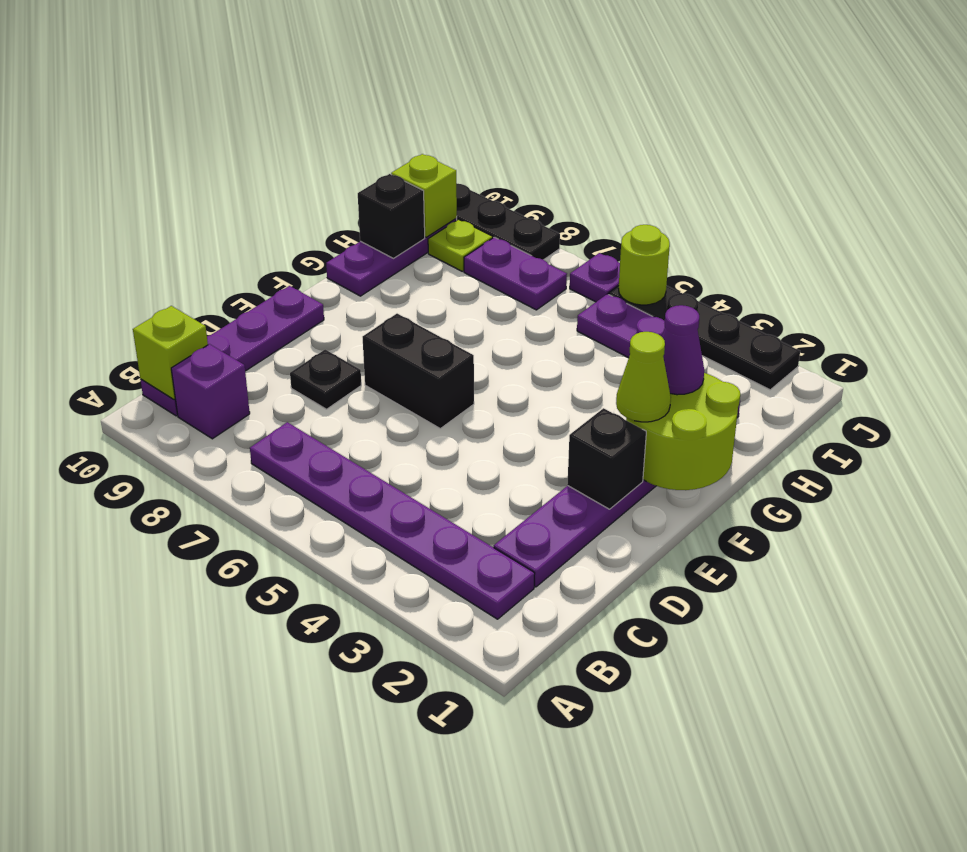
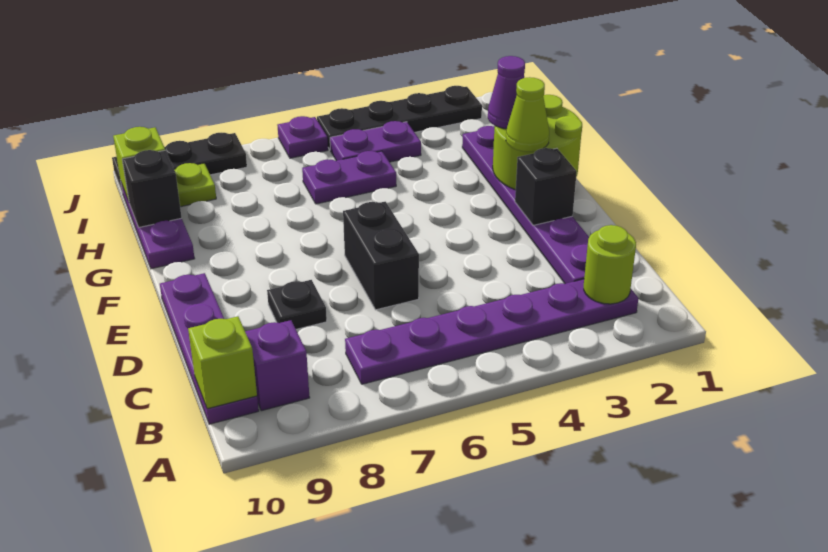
black brick E6:E7 level 1 -> black brick D6:E6 level 1
purple plate I7:I8 level 1 -> purple plate H5:H6 level 1
lime round brick J5 level 2 -> lime round brick B2 level 2

